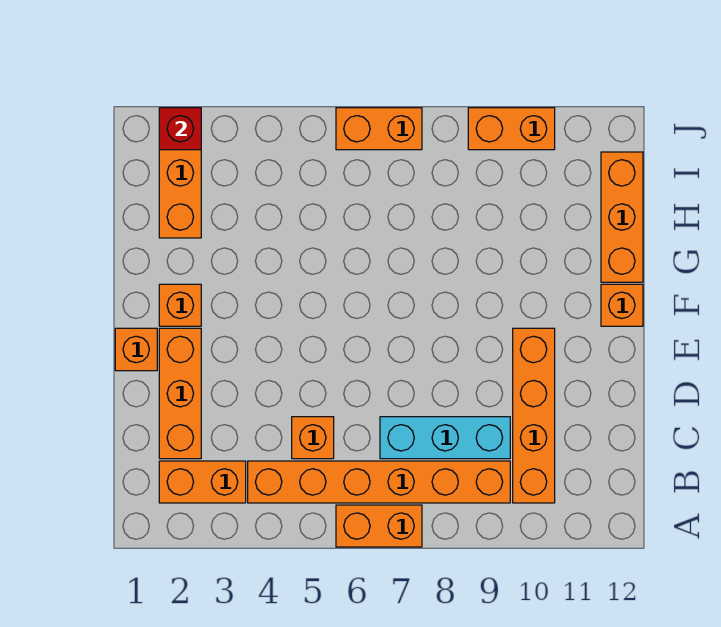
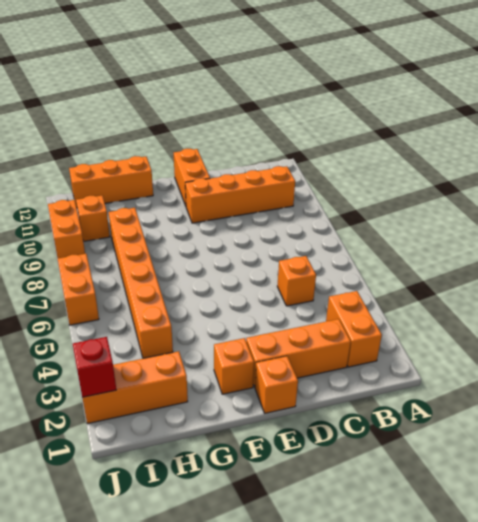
orange brick A6:A7 level 1 -> orange brick E11:E12 level 1
orange brick B4:B9 level 1 -> orange brick H4:H9 level 1
cyan brick C7:C9 level 1 -> none
orange brick F12 level 1 -> orange brick I10 level 1

